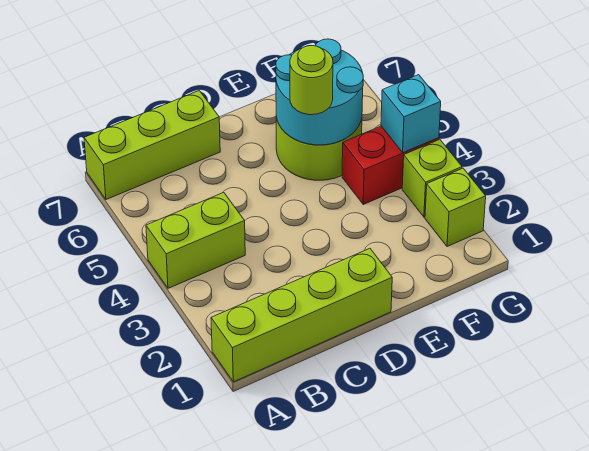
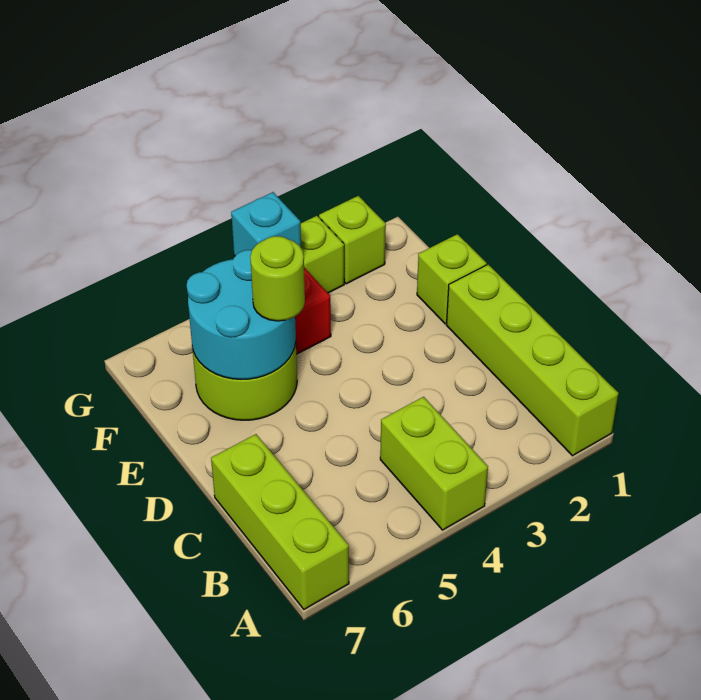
none -> lime brick E1 level 1

